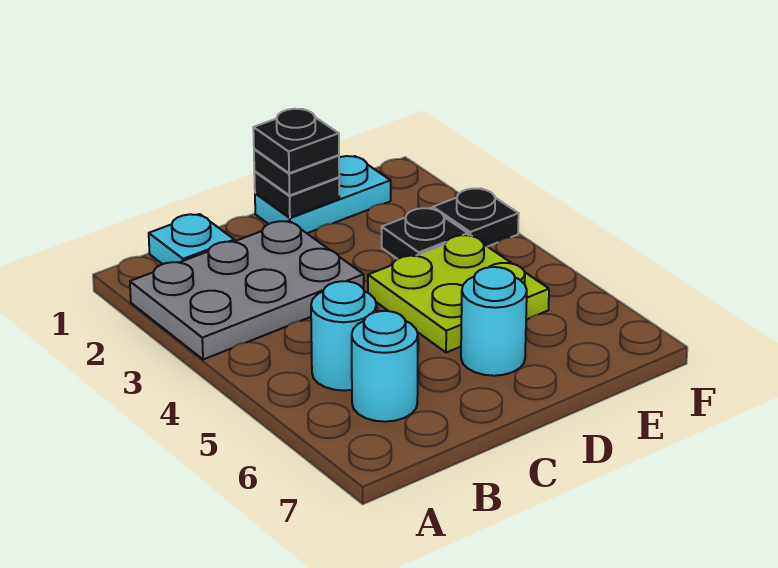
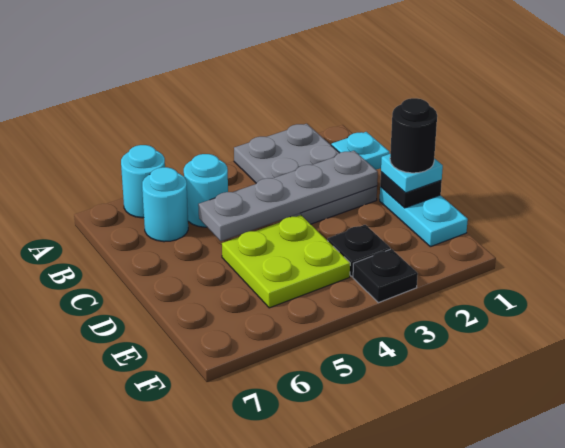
none -> grey plate C2:C5 level 2
black plate D1 level 3 -> cyan plate D1 level 3
black plate D1 level 4 -> black round brick D1 level 4
cyan round brick D6 level 1 -> cyan round brick A6 level 1

